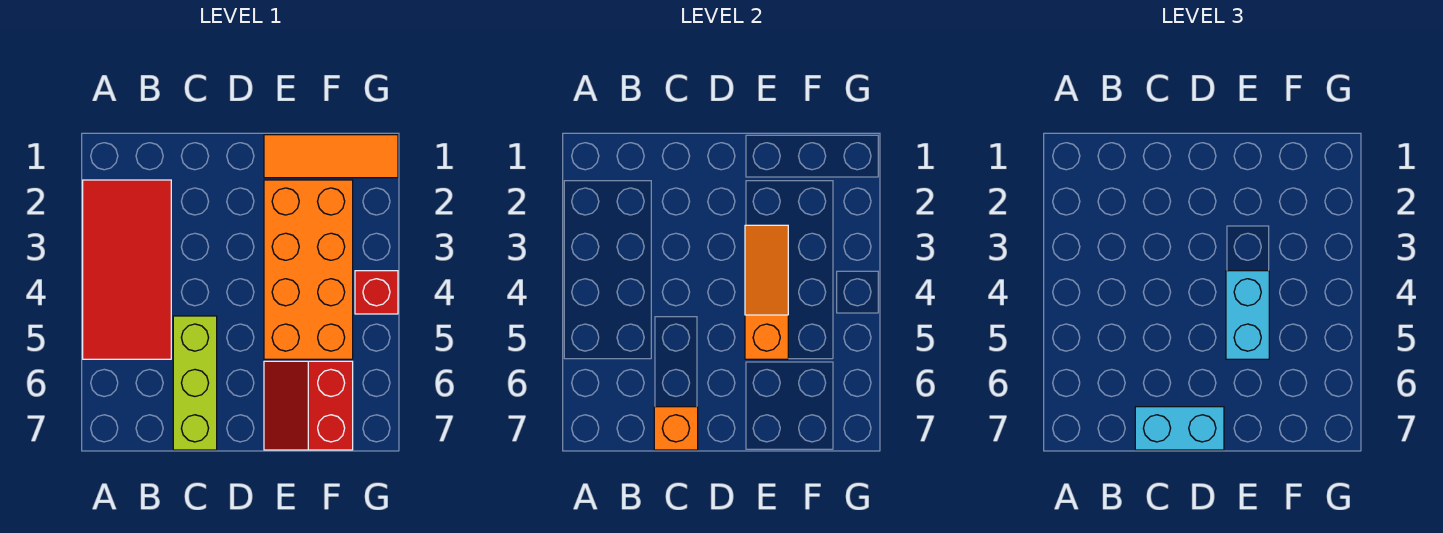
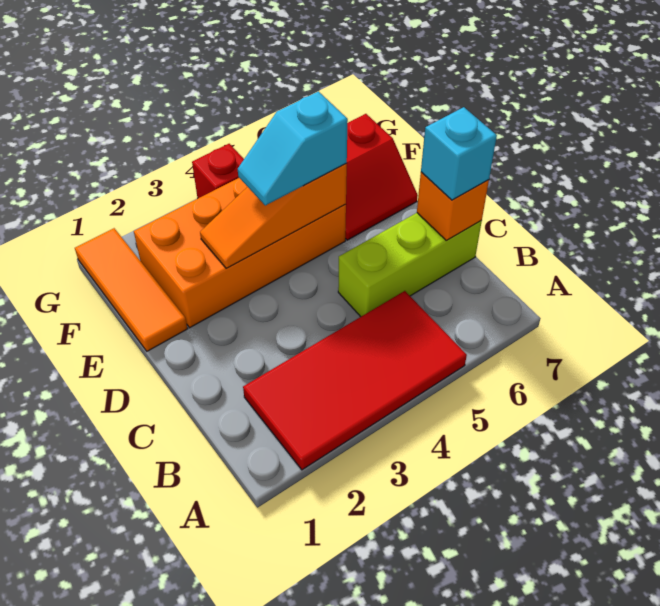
cyan brick C7:D7 level 3 -> cyan brick C7 level 3
cyan brick E4:E5 level 3 -> cyan slope E4:E5 level 3 top 5

